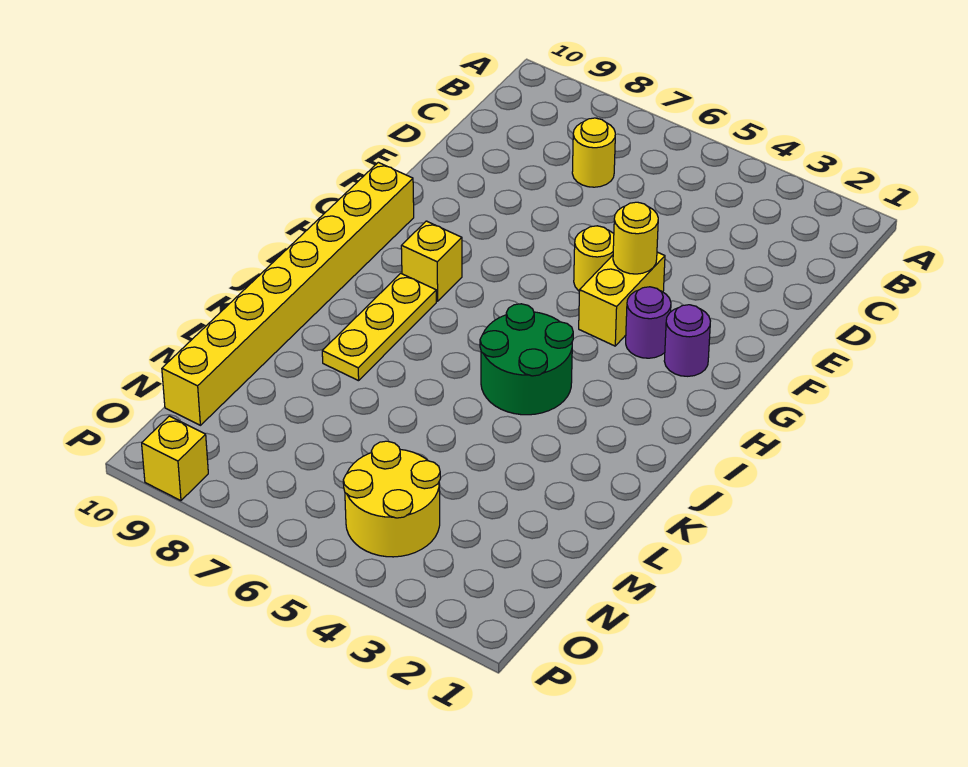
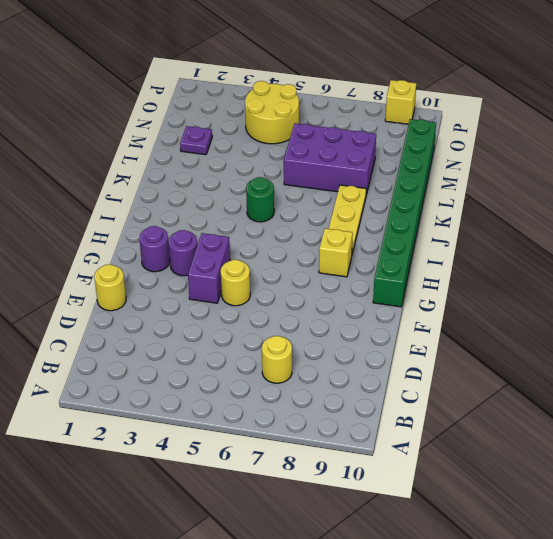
yellow brick F4:G4 level 1 -> purple brick F4:G4 level 1
yellow round brick F4 level 2 -> yellow round brick E1 level 1
yellow brick G10:N10 level 1 -> green brick G10:N10 level 1
green round brick I4:J5 level 1 -> green round brick J5 level 1
none -> purple brick L6:M8 level 1
none -> purple plate M2 level 1

